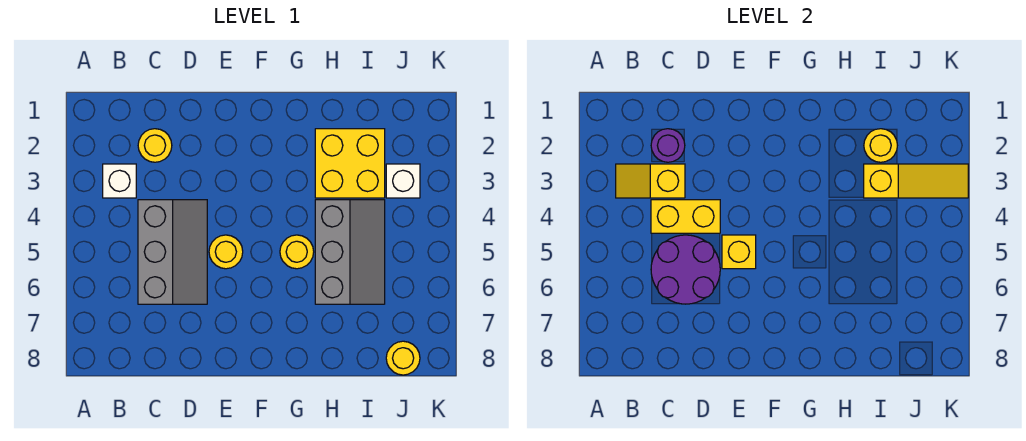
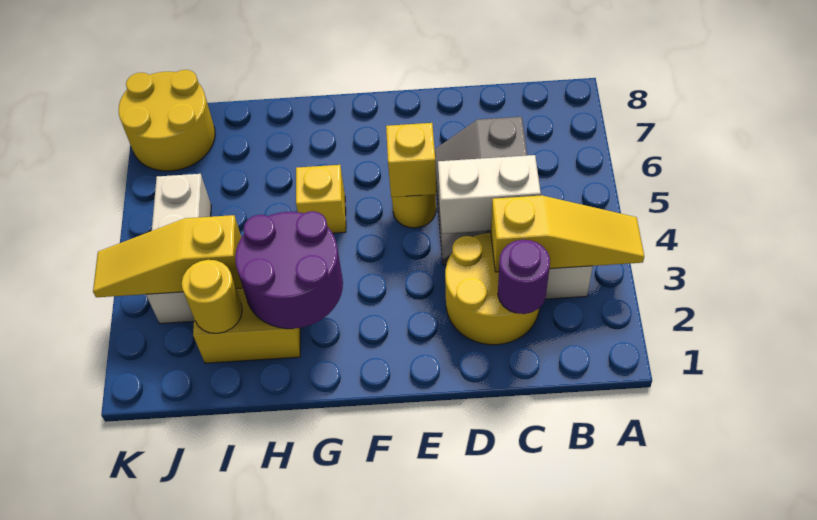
yellow slope B3:C3 level 2 top C -> yellow slope A3:C3 level 2 top C
yellow round brick C2 level 1 -> yellow round brick C2:D3 level 1
yellow brick C4:D4 level 2 -> white brick C4:D4 level 2
purple round brick C5:D6 level 2 -> purple round brick G2:H3 level 2
yellow round brick G5 level 1 -> yellow brick G5 level 1
grey slope H4:I6 level 1 top H -> none
white brick J3 level 1 -> white brick J3:J5 level 1
yellow round brick J8 level 1 -> yellow round brick J7:K8 level 1

